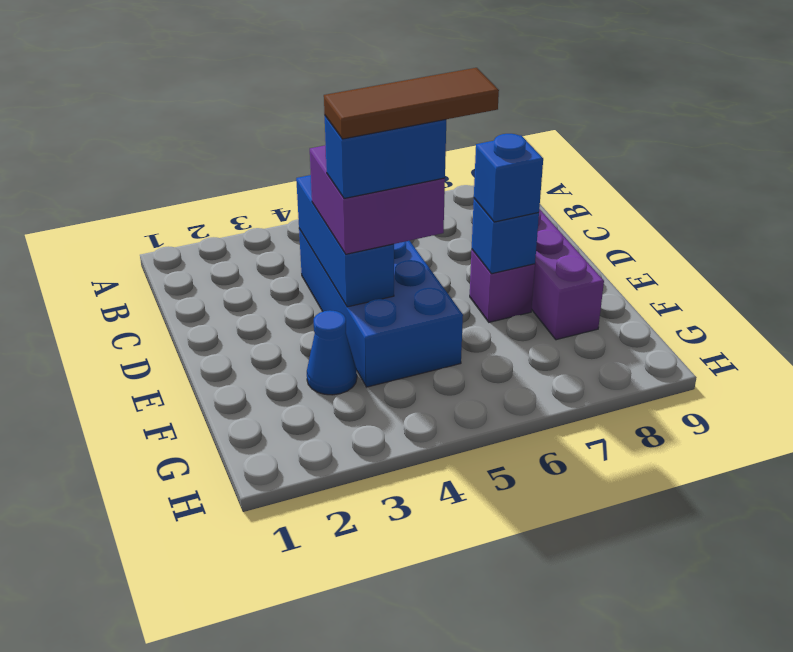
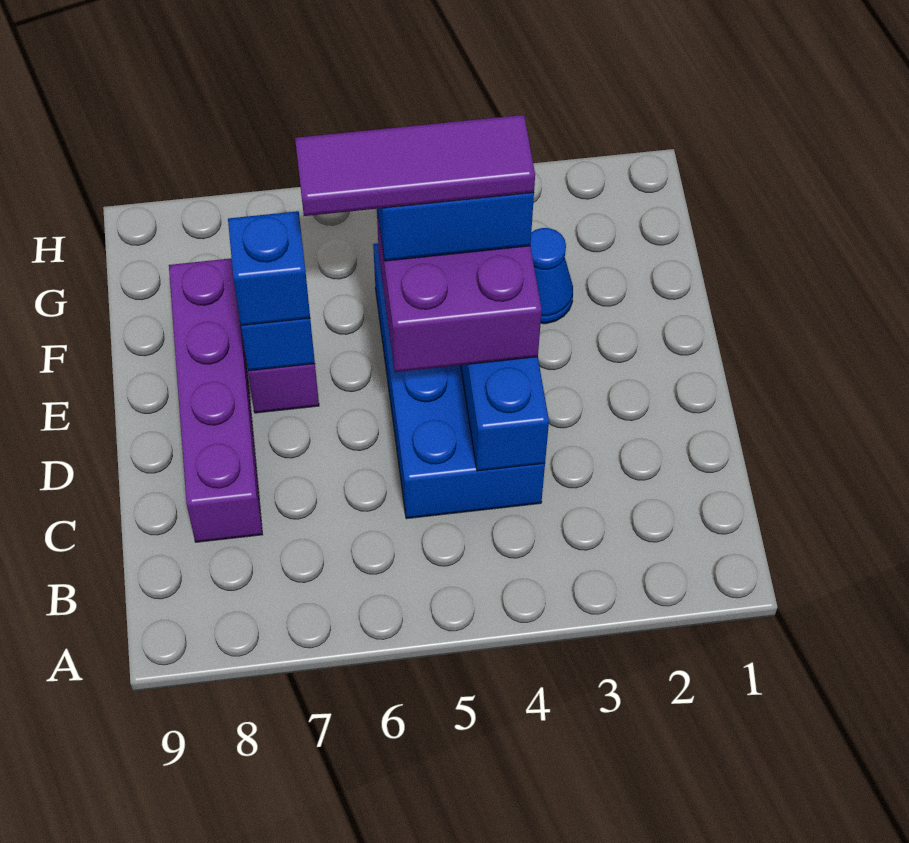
brown tile E4:E6 level 5 -> purple tile E4:E6 level 5

